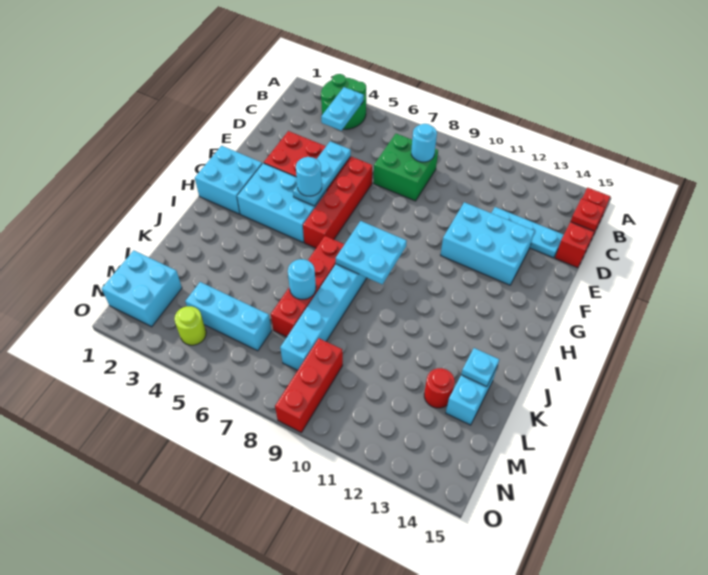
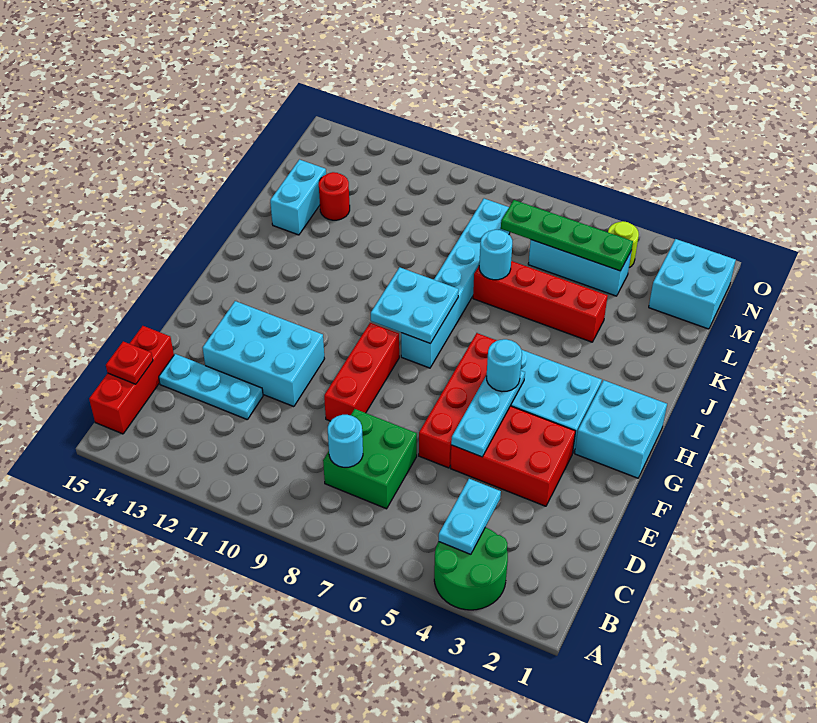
red brick I7:L7 level 1 -> red brick K4:K7 level 1
cyan plate K14 level 2 -> none
none -> green plate M4:M7 level 2
red brick M9:O9 level 1 -> red brick E9:G9 level 1

